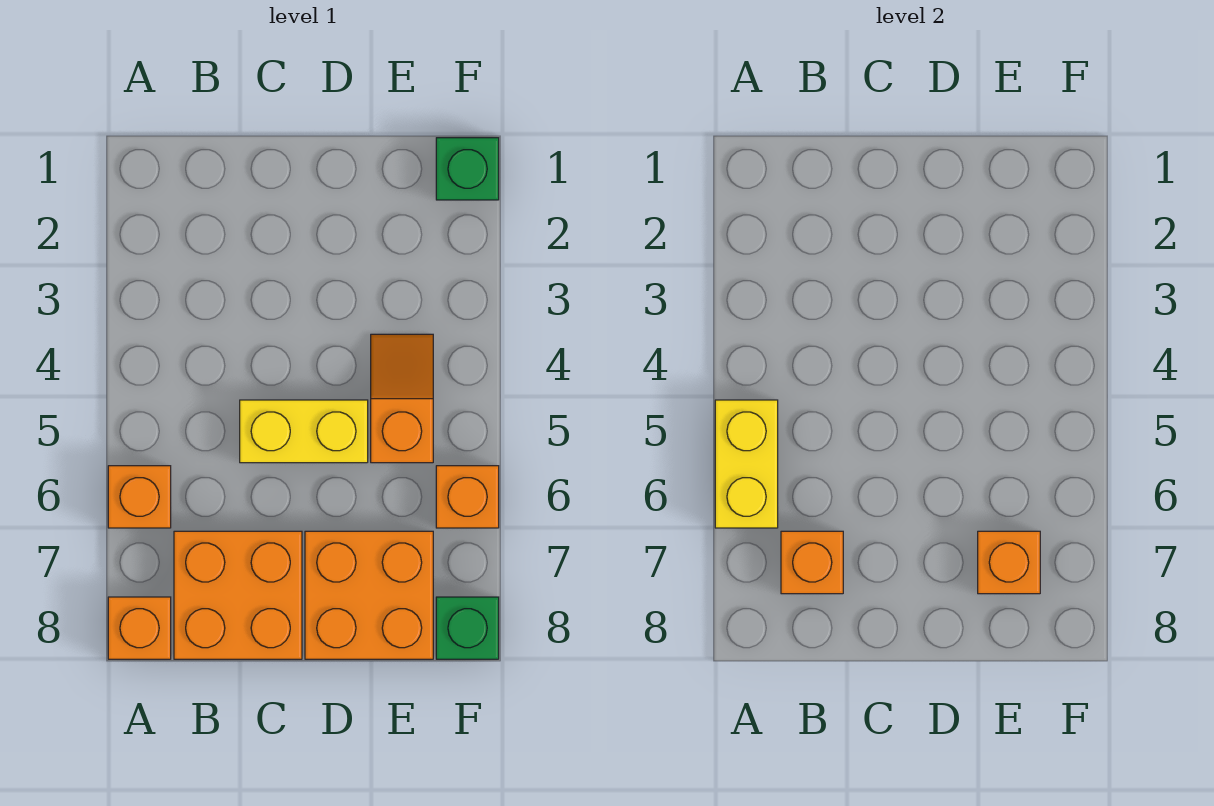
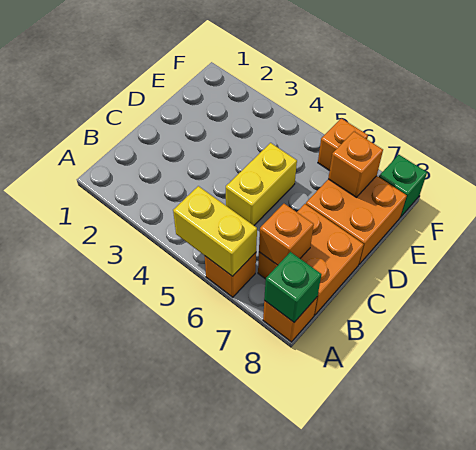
orange slope E4:E5 level 1 top 5 -> none
green brick F1 level 1 -> green brick A8 level 2

